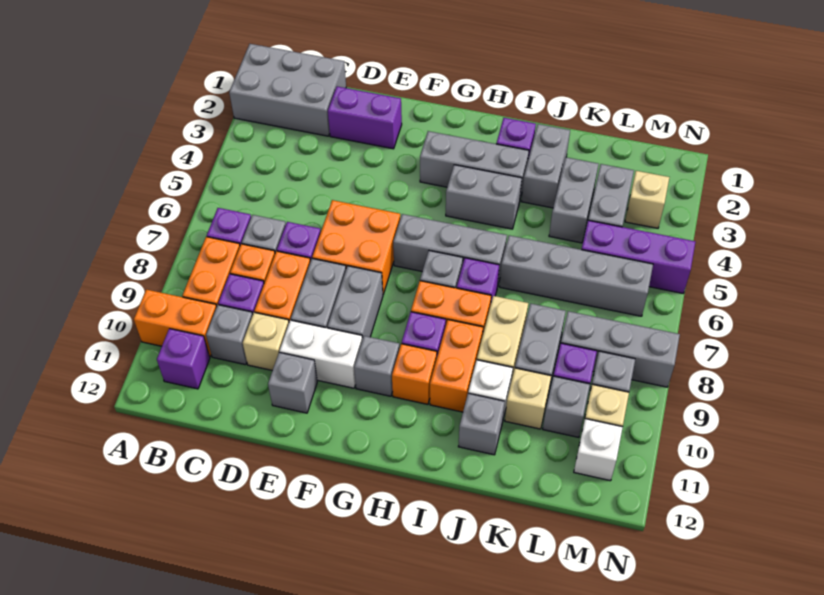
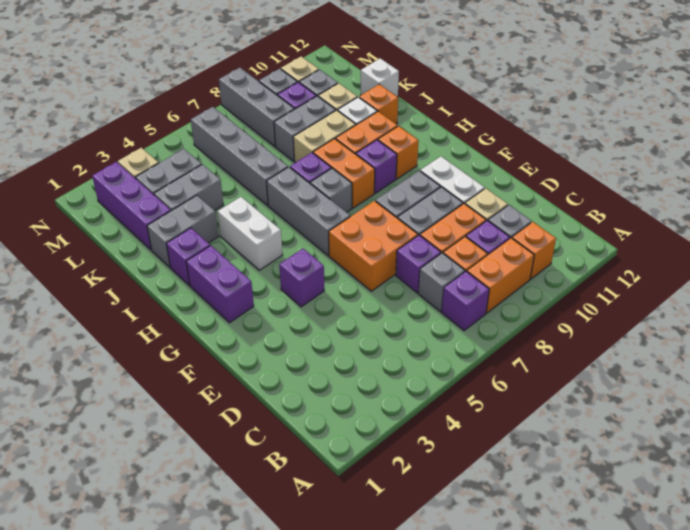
grey brick A1:C2 level 1 -> none
orange brick A10:B10 level 1 -> orange brick B10 level 1
purple brick B11 level 1 -> purple brick F4 level 1
purple brick D2:E2 level 1 -> purple brick G2:H2 level 1
grey brick E11 level 1 -> none
grey brick G3:I3 level 1 -> none
grey brick G10 level 1 -> none
grey brick H4:I4 level 1 -> white brick H4:I4 level 1
grey brick J11 level 1 -> orange brick J11 level 1
purple brick L5:N5 level 1 -> purple brick K2:M2 level 1
white brick M11 level 1 -> white brick K12 level 1

